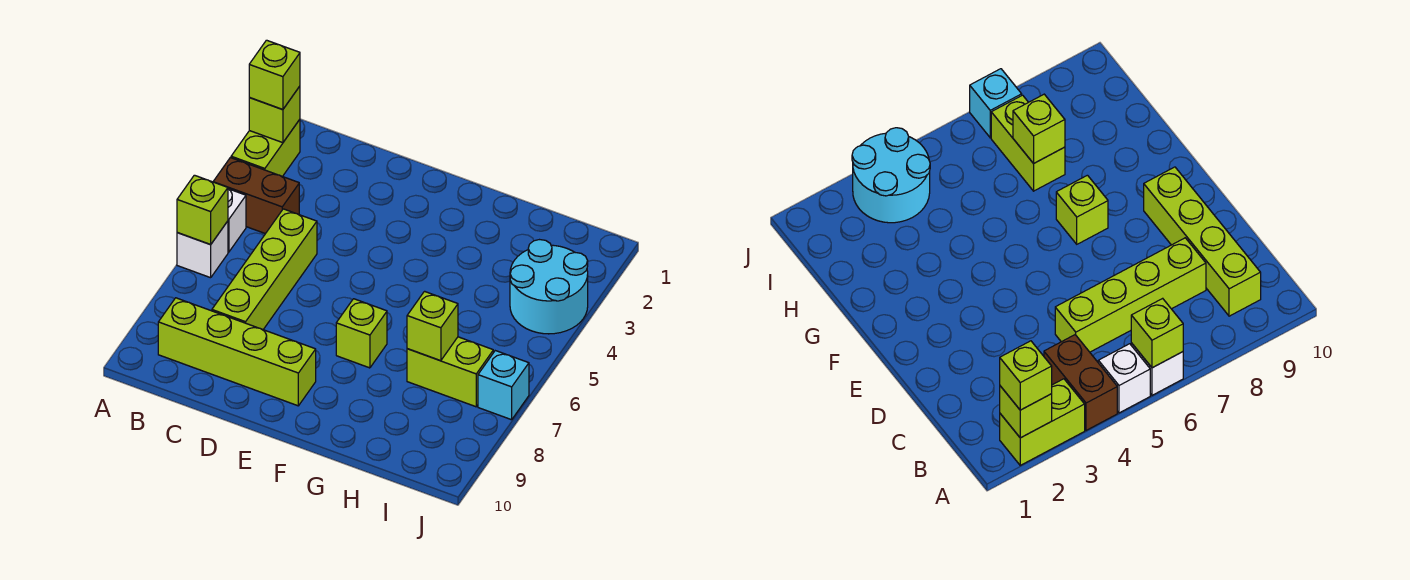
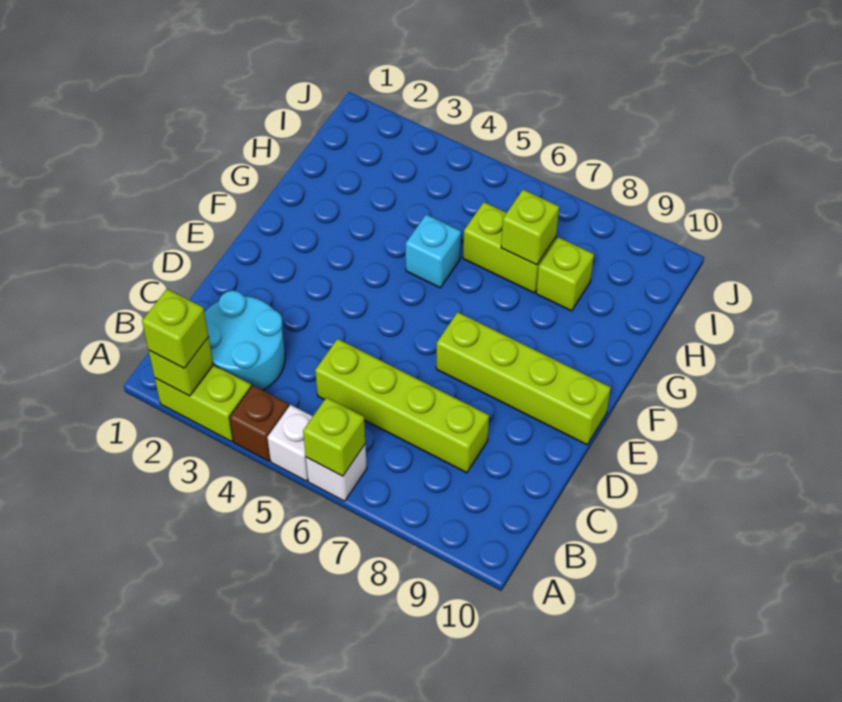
brown brick A4:B4 level 1 -> brown brick A4 level 1
lime brick B9:E9 level 1 -> lime brick E7:E10 level 1
lime brick F7 level 1 -> lime brick H8 level 1
lime brick H7:I7 level 1 -> lime brick H6:H7 level 1
cyan round brick I3:J4 level 1 -> cyan round brick B2:C3 level 1
cyan brick J7 level 1 -> cyan brick G5 level 1

